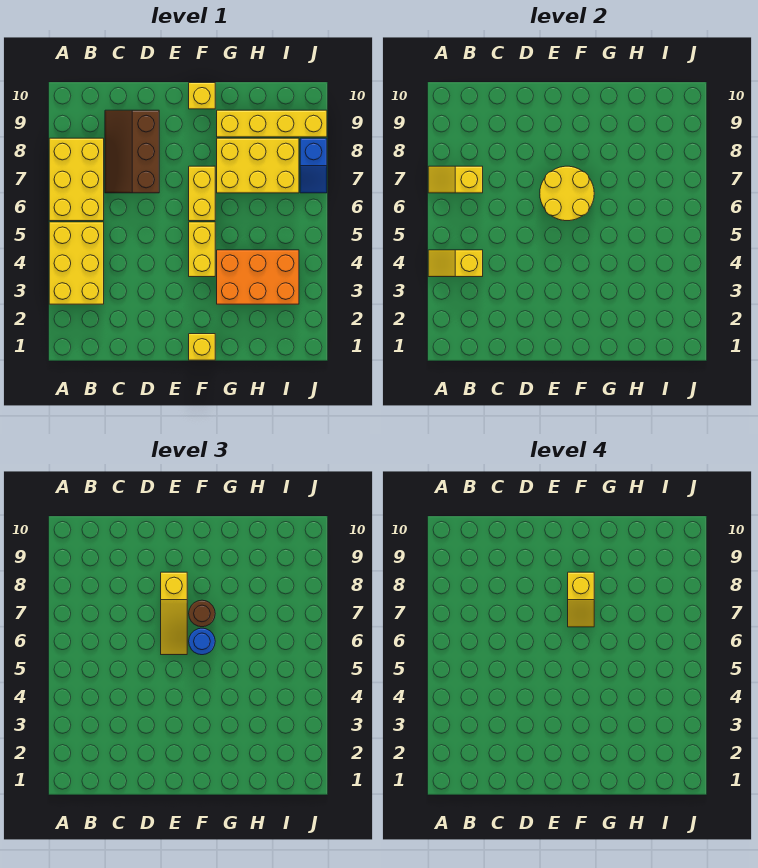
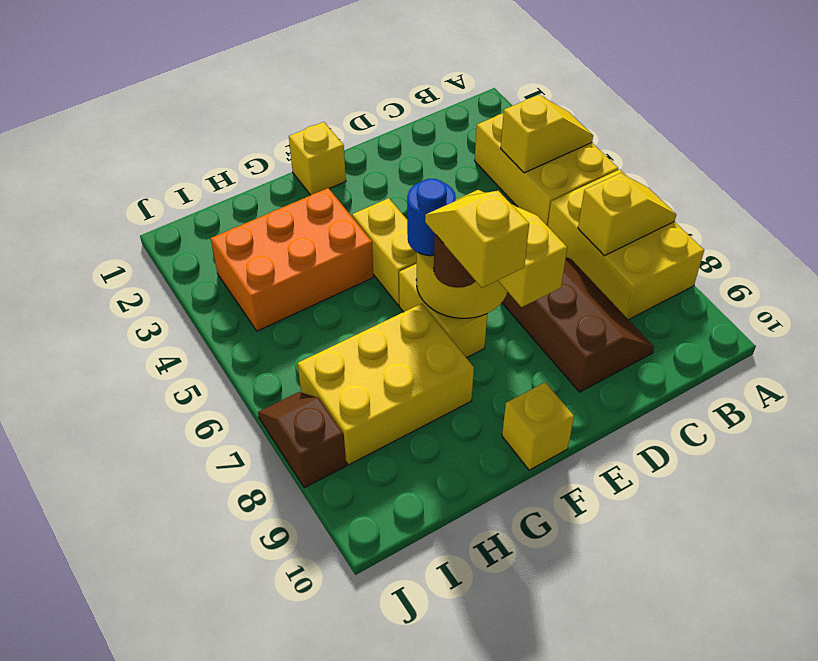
yellow brick G9:J9 level 1 -> none
blue slope J7:J8 level 1 top 8 -> brown slope J7:J8 level 1 top 8

